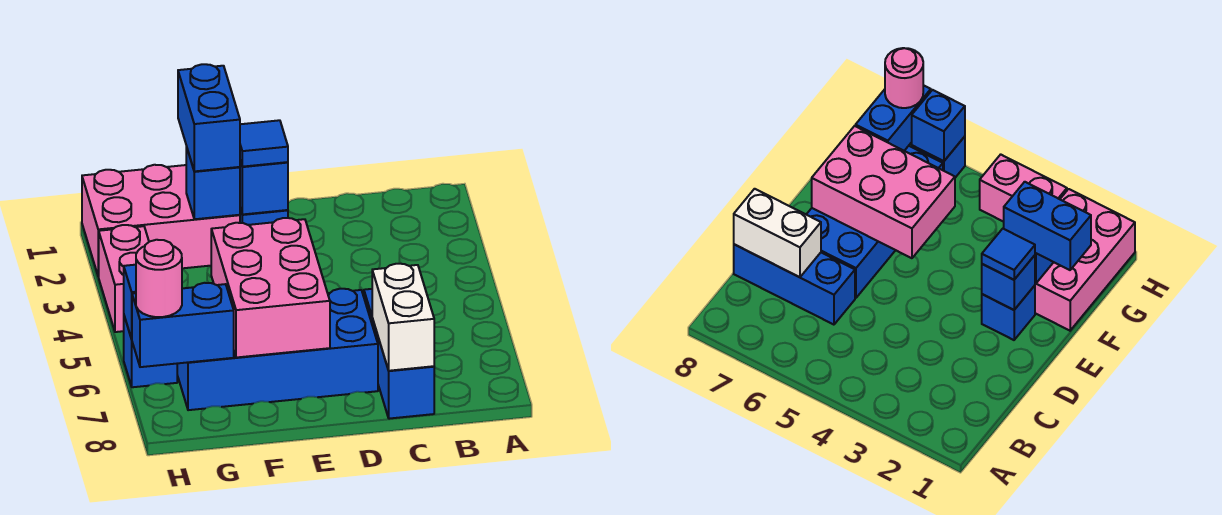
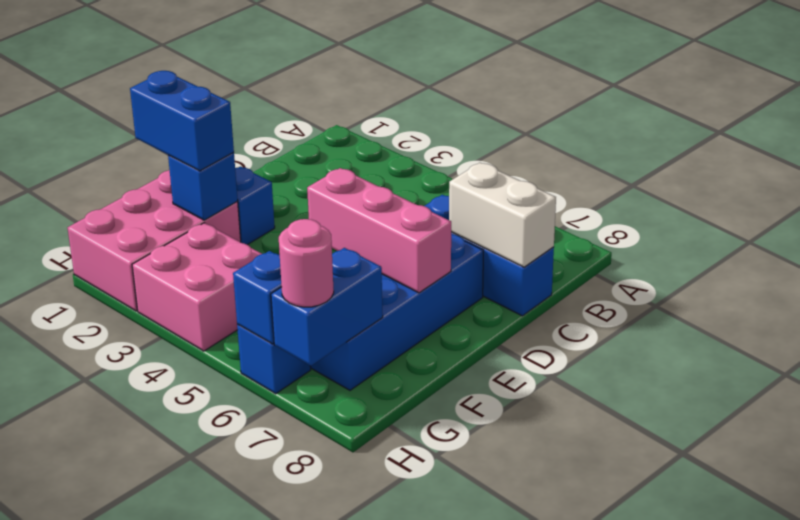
blue brick E2 level 2 -> none
blue tile E2 level 3 -> none
pink brick E5:F7 level 2 -> pink brick E5:E7 level 2
pink brick H3:H4 level 1 -> pink brick G3:H4 level 1

